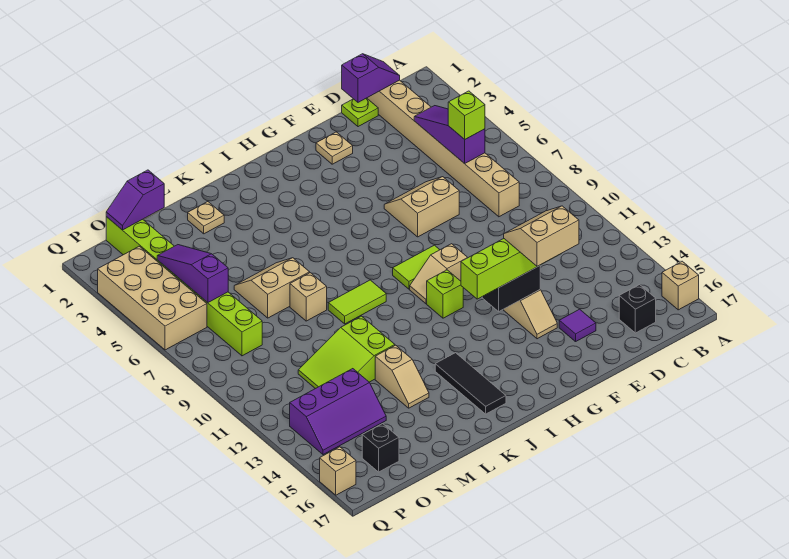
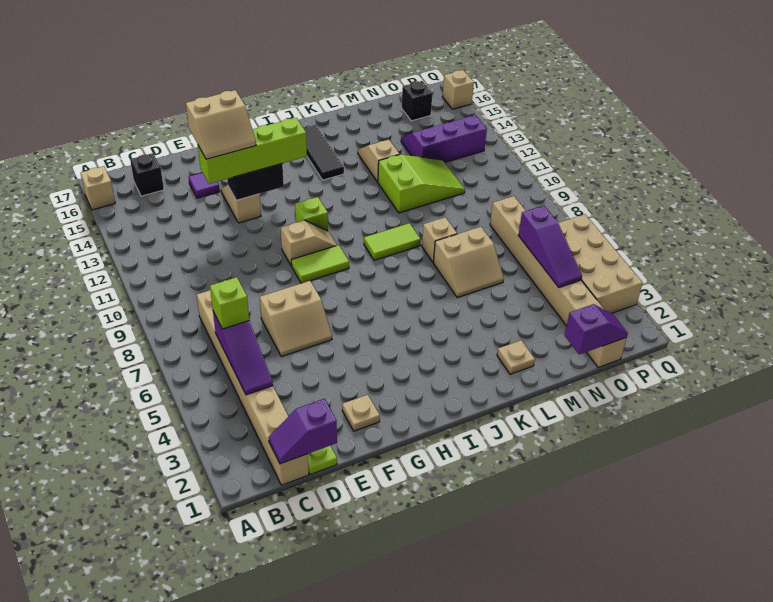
lime brick O1:O8 level 1 -> tan brick O1:O8 level 1

